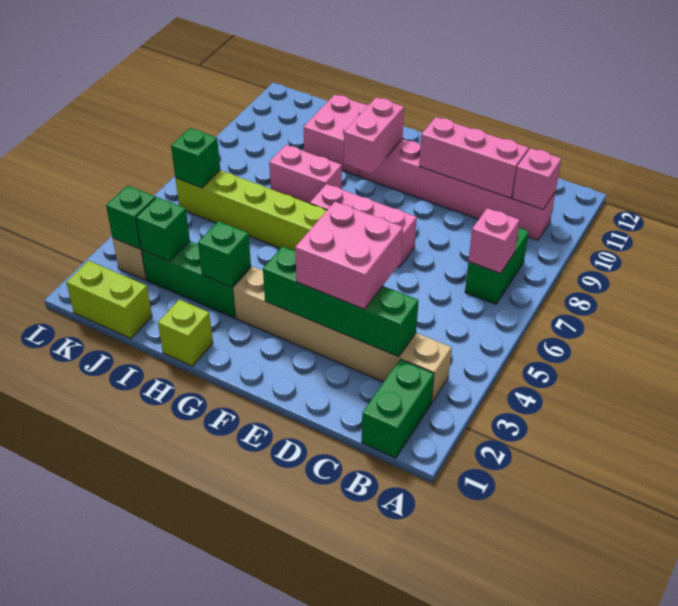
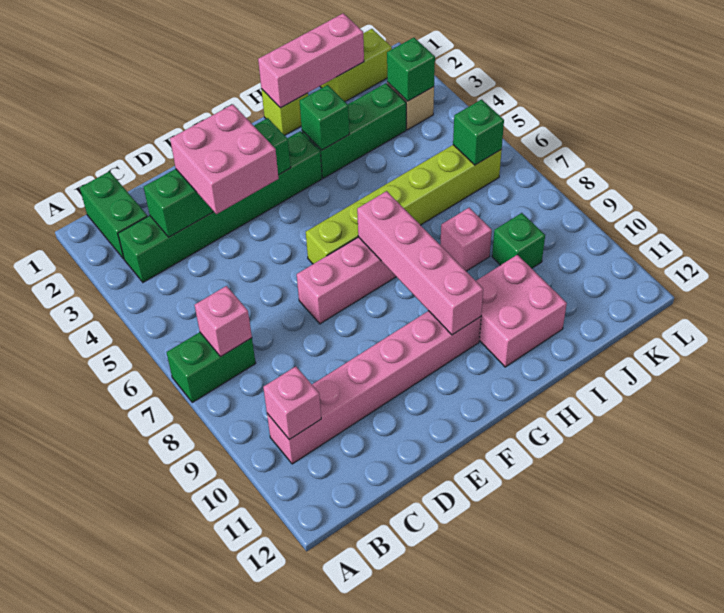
tan brick B3:G3 level 1 -> green brick B3:G3 level 1
green brick B7:B8 level 1 -> green brick A7:B7 level 1
pink brick C10:E10 level 2 -> pink brick H1:J1 level 2
pink brick G9:G10 level 2 -> pink brick G7:G10 level 2
pink brick H8:I8 level 1 -> pink brick I8 level 1
green brick J3 level 2 -> green brick J9 level 1

